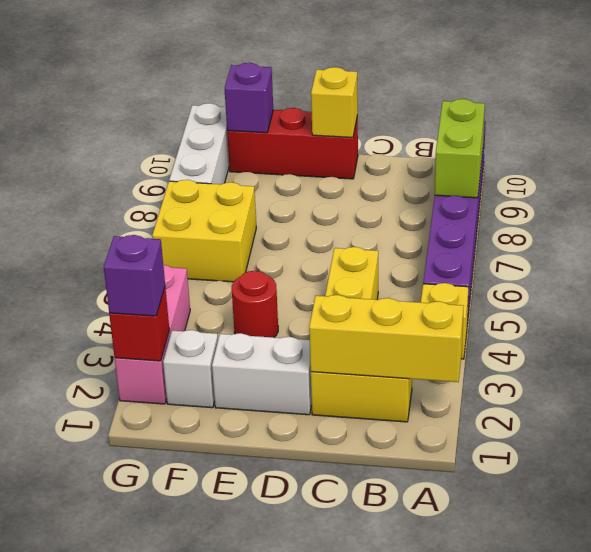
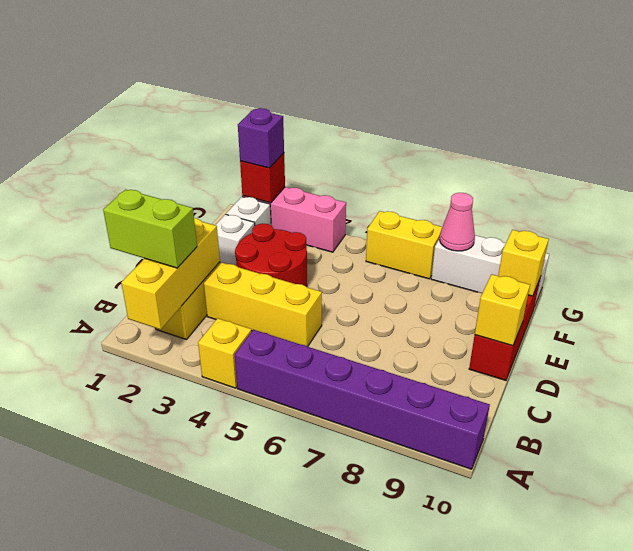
lime brick A8:A9 level 2 -> lime brick B1:B2 level 3
white brick D2:E2 level 1 -> white brick E2 level 1
red round brick E4 level 1 -> red round brick D3:E4 level 1
yellow brick F6:G7 level 1 -> yellow brick G6:G7 level 1
purple brick F10 level 2 -> yellow brick F10 level 2
none -> pink cone G8 level 2

